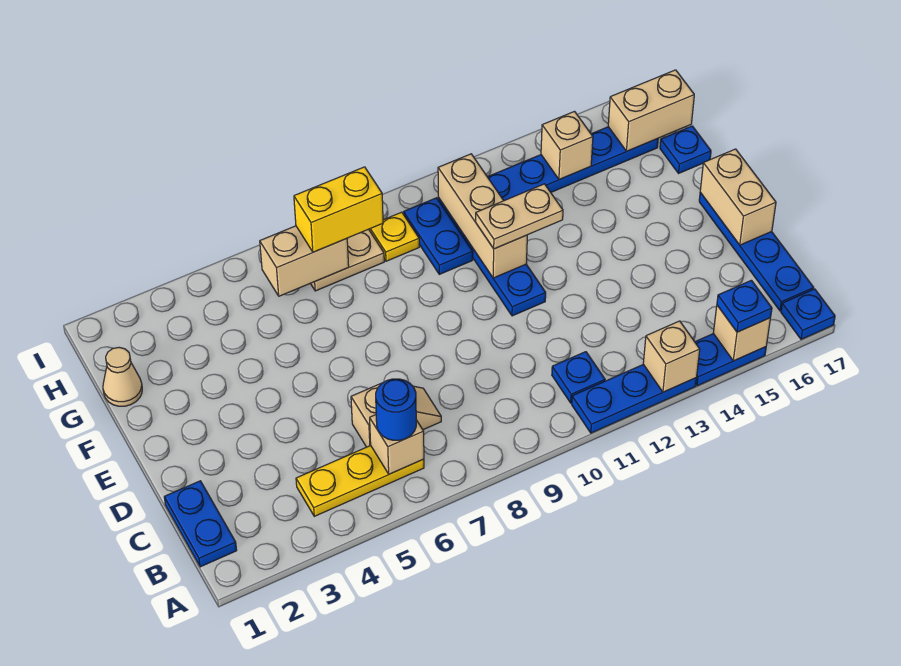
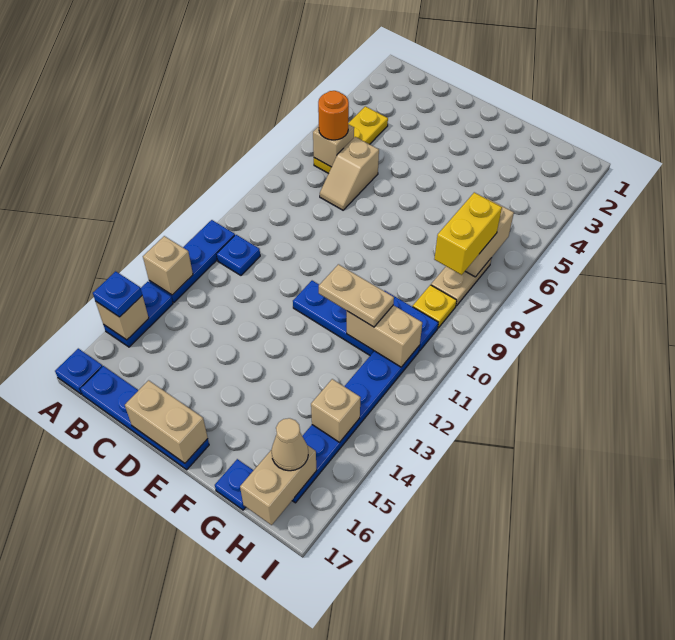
blue plate B1:C1 level 1 -> none
blue round brick B6 level 3 -> orange round brick B6 level 3
tan brick F11:H11 level 2 -> tan brick G11:H11 level 2
tan plate F11:F12 level 3 -> tan plate F11:G11 level 3
tan cone G1 level 1 -> tan cone H16 level 3

